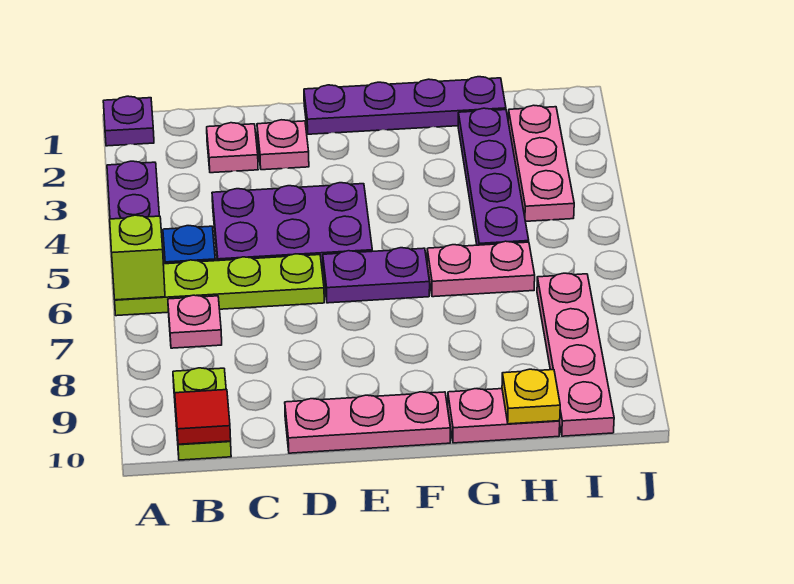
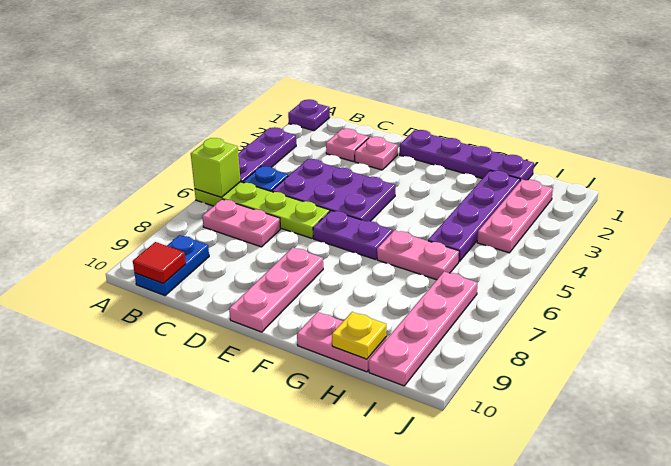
pink plate B7 level 1 -> pink plate B7:C7 level 1
lime plate B9:B10 level 1 -> blue plate B9:B10 level 1
pink plate D10:F10 level 1 -> pink plate E8:E10 level 1

